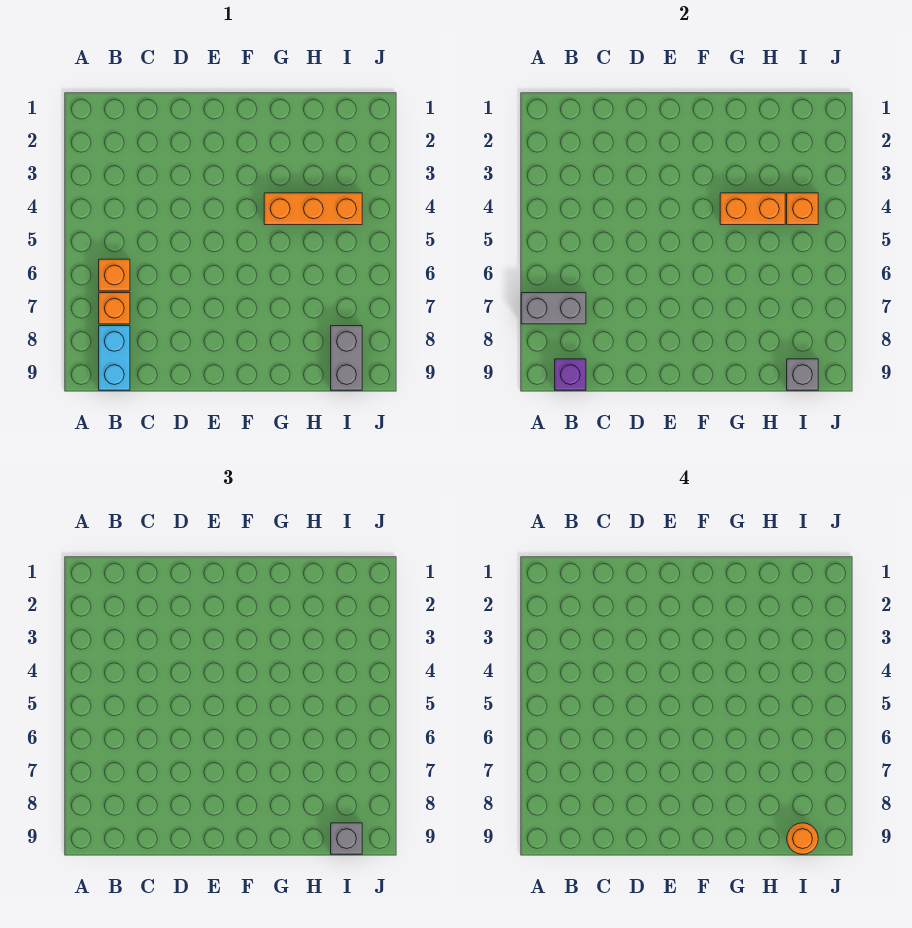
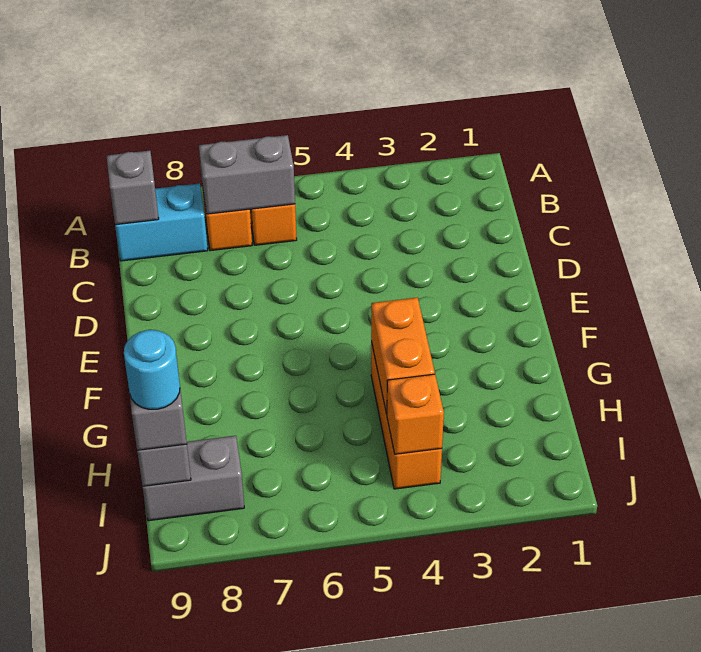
grey brick A7:B7 level 2 -> grey brick B6:B7 level 2
purple brick B9 level 2 -> grey brick B9 level 2
orange round brick I9 level 4 -> cyan round brick I9 level 4

